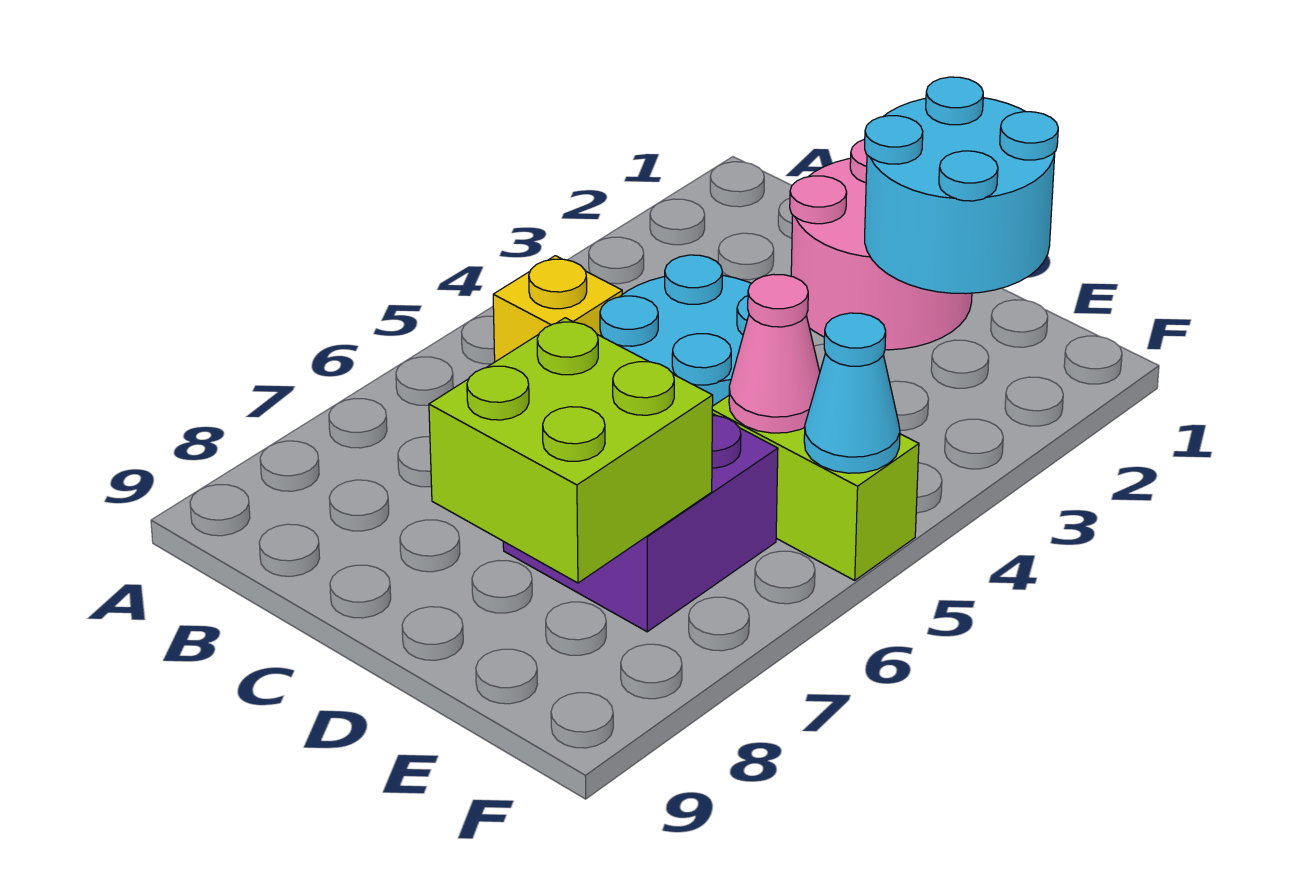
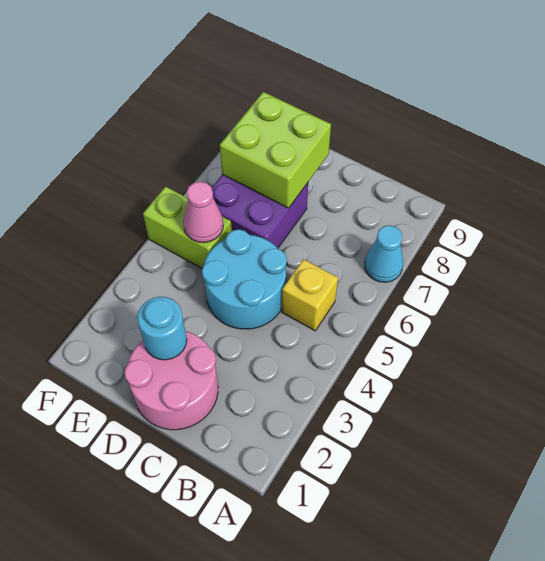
cyan round brick D1:E2 level 2 -> cyan round brick D2 level 2
cyan cone F5 level 2 -> cyan cone A7 level 1

